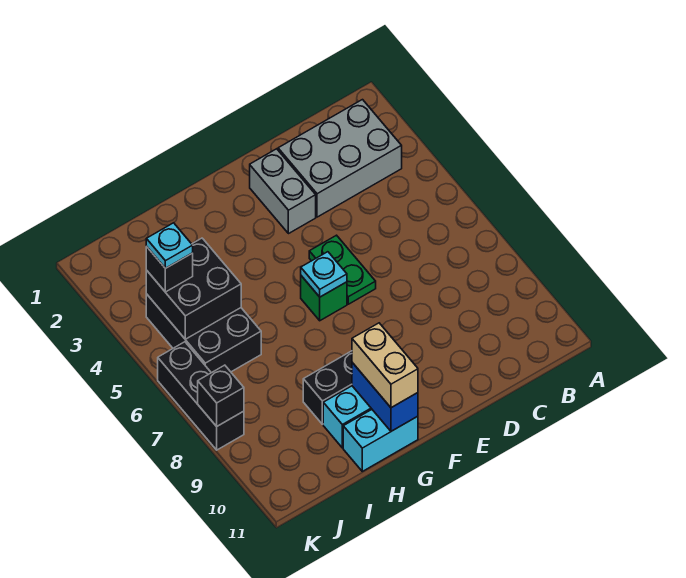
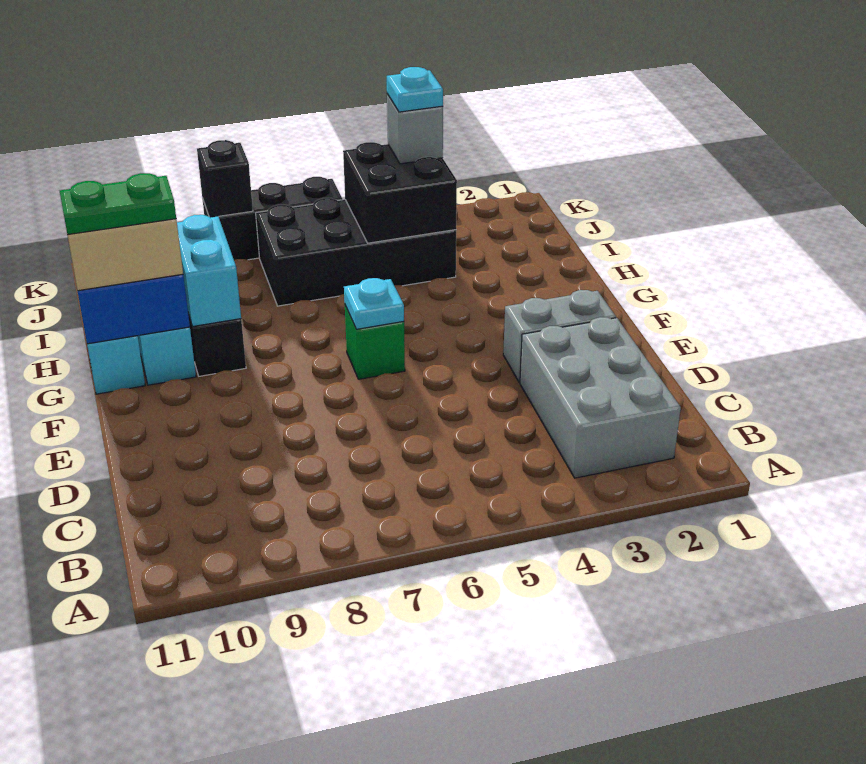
green plate E5:E6 level 1 -> green plate G10:G11 level 4
none -> cyan brick G9:H9 level 2
black brick I4:J6 level 1 -> black brick I4:J7 level 1
black brick J4 level 3 -> grey brick J4 level 3

